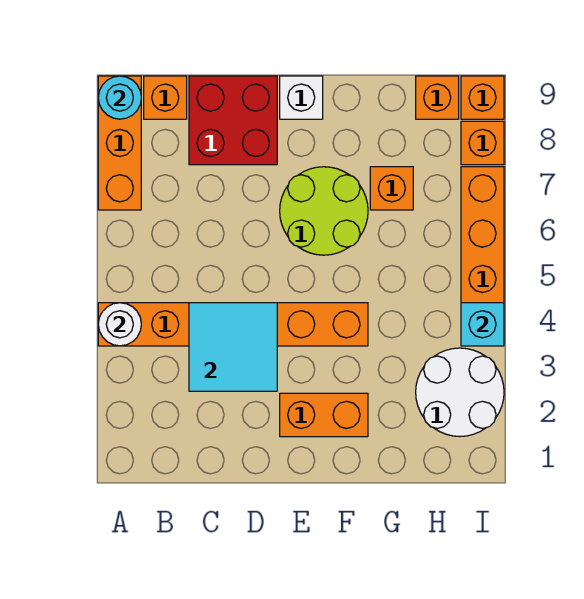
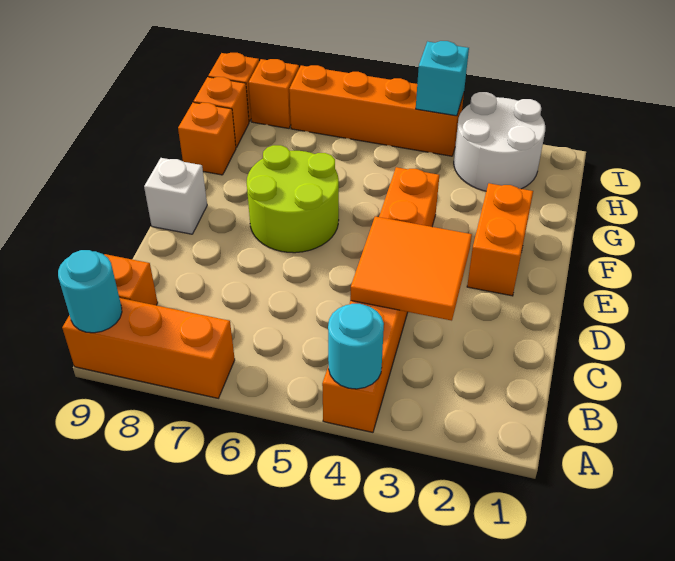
white round brick A4 level 2 -> cyan round brick A4 level 2
cyan tile C3:D4 level 2 -> orange tile C3:D4 level 2
red brick C8:D9 level 1 -> none
orange brick G7 level 1 -> orange brick G9 level 1

